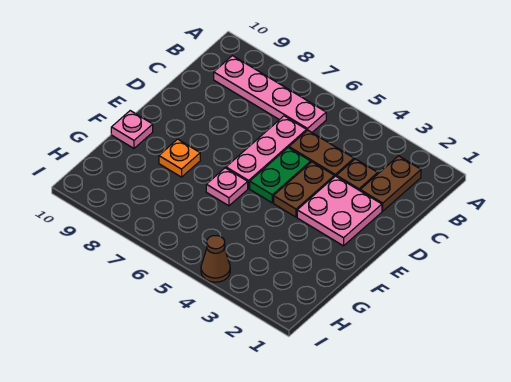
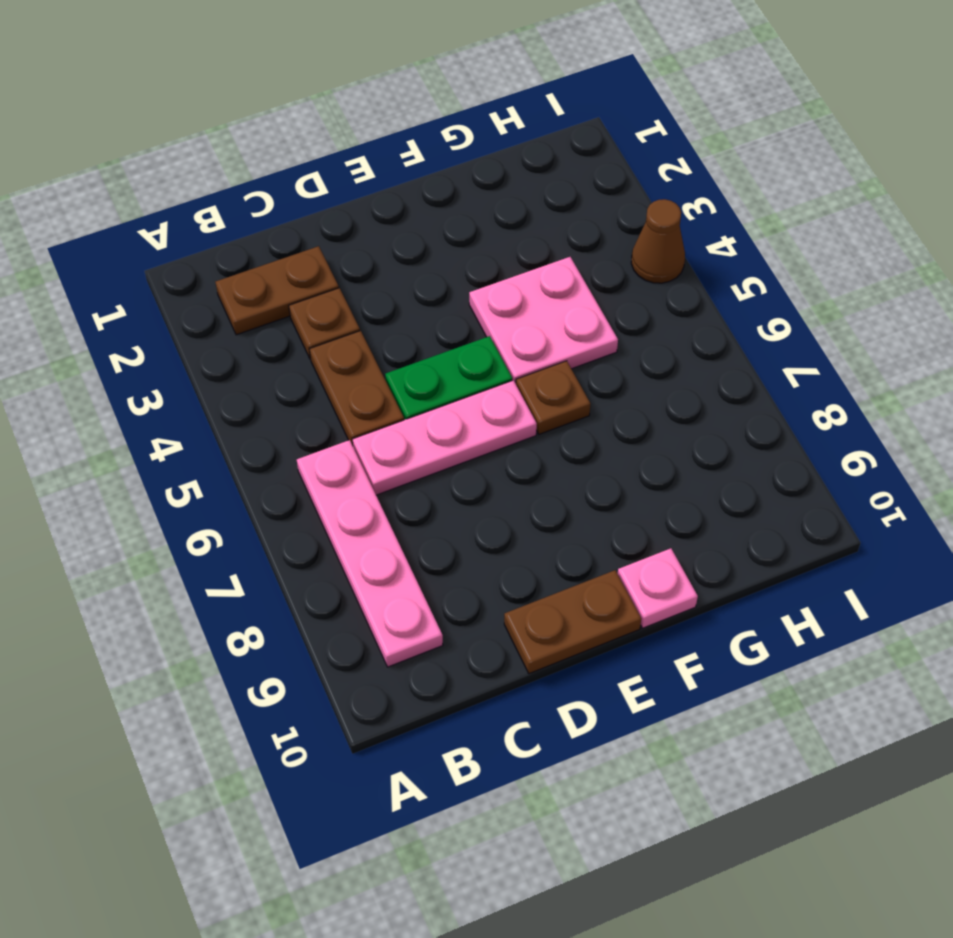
pink plate D2:E3 level 1 -> pink plate F4:G5 level 1
brown plate D4:E4 level 1 -> brown plate D10:E10 level 1
pink plate F6 level 1 -> brown plate F6 level 1
orange plate F8 level 1 -> none

